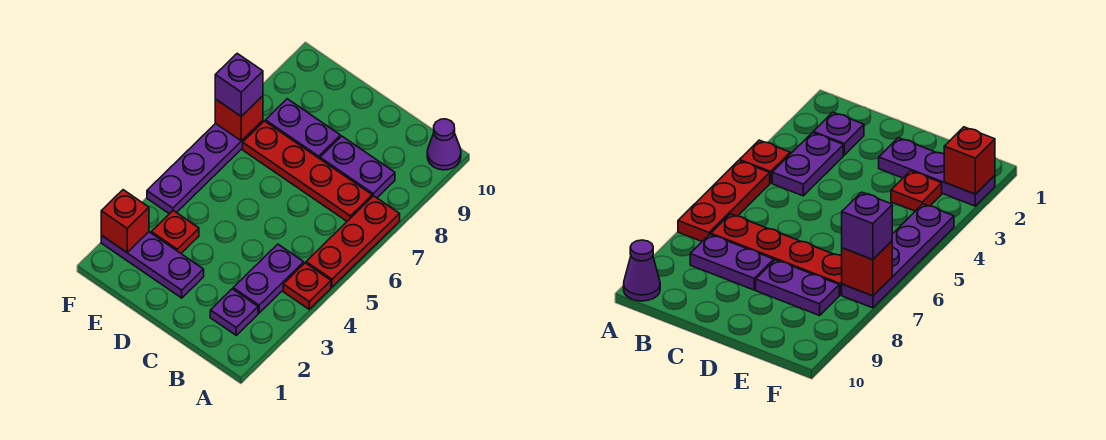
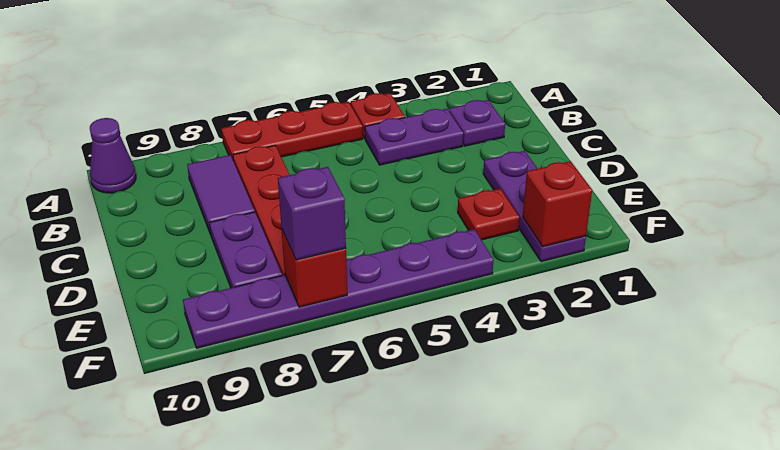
purple plate B8:C8 level 1 -> purple tile B8:C8 level 1
purple plate F4:F7 level 1 -> purple plate F4:F9 level 1

